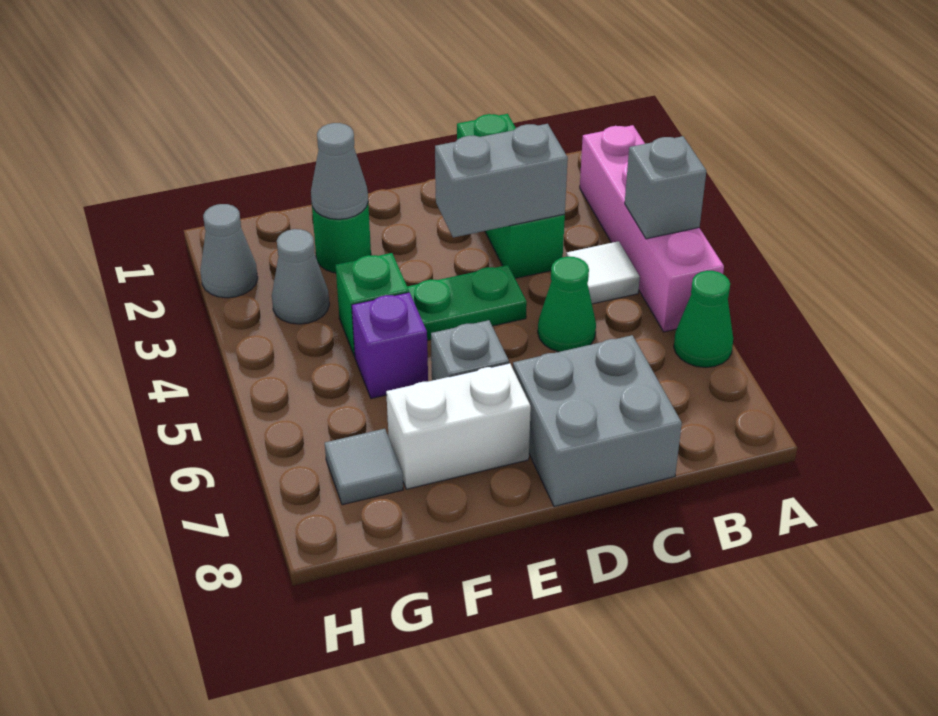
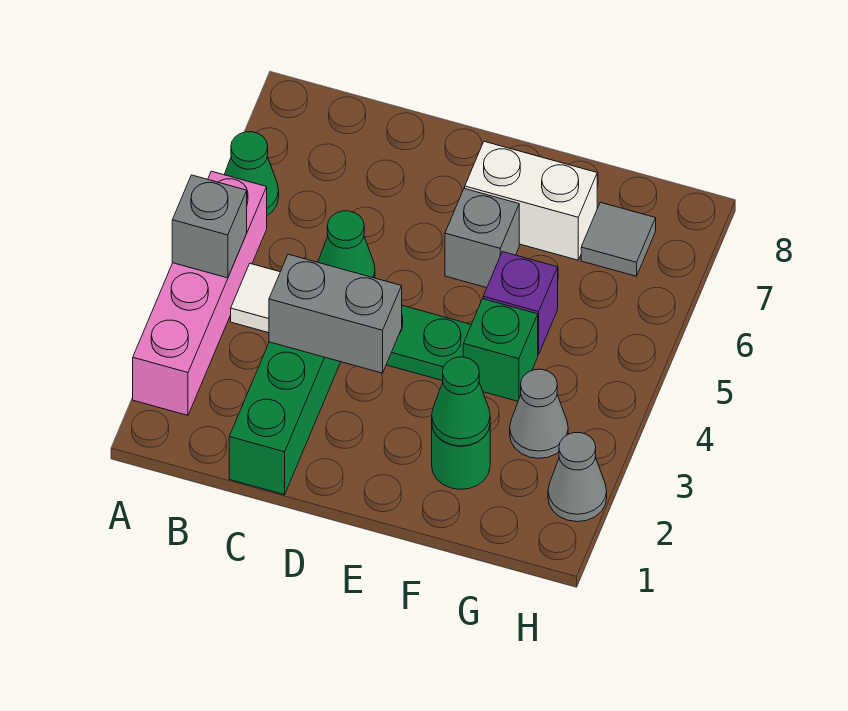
grey brick C7:D8 level 1 -> none
grey cone F2 level 2 -> green cone F2 level 2

